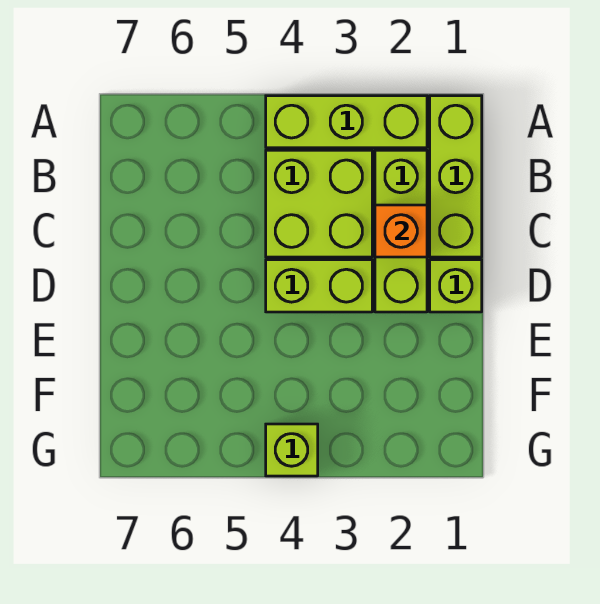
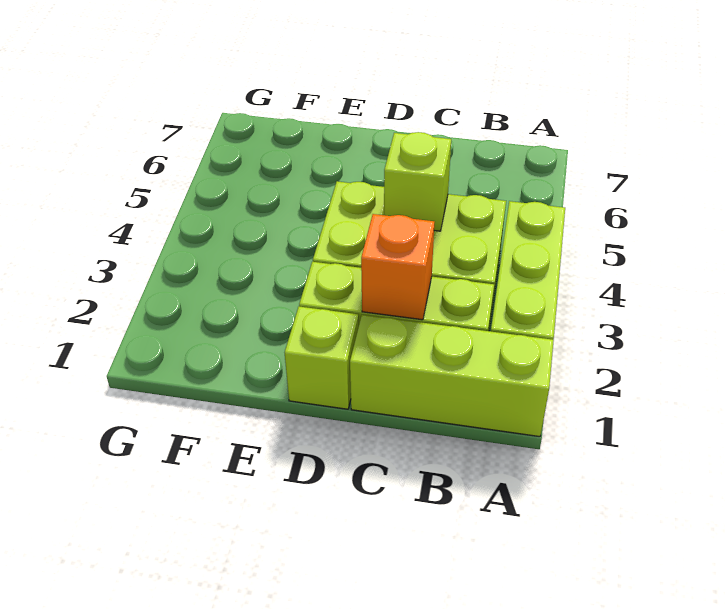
lime brick G4 level 1 -> lime brick C4 level 2

